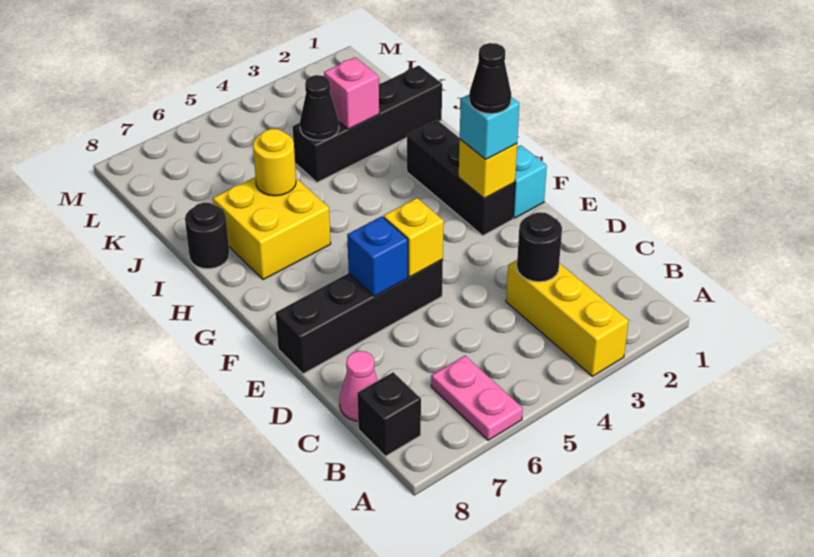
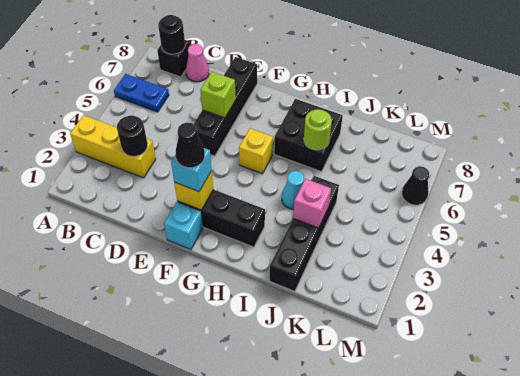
pink plate A6:B6 level 1 -> blue plate A6:B6 level 1
yellow brick E5 level 2 -> yellow brick G5 level 1
blue brick E6 level 2 -> lime brick E6 level 2
yellow brick H6:I7 level 1 -> black brick H6:I7 level 1
none -> cyan cone I4 level 1
yellow round brick I6 level 2 -> lime round brick I6 level 2
black round brick I8 level 1 -> black round brick B8 level 2
black cone J4 level 2 -> black cone M6 level 1

